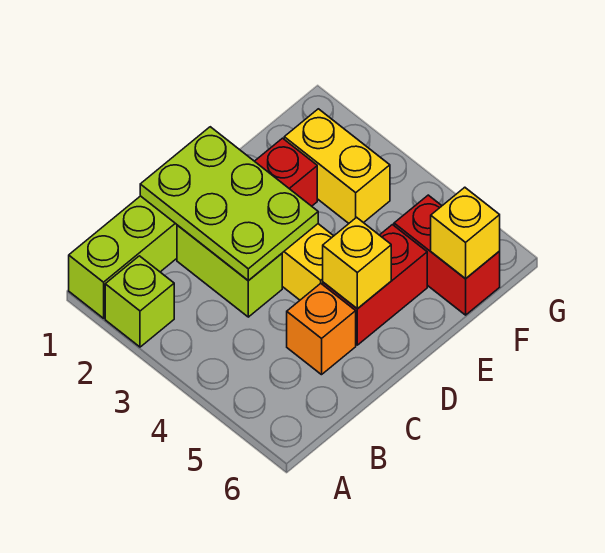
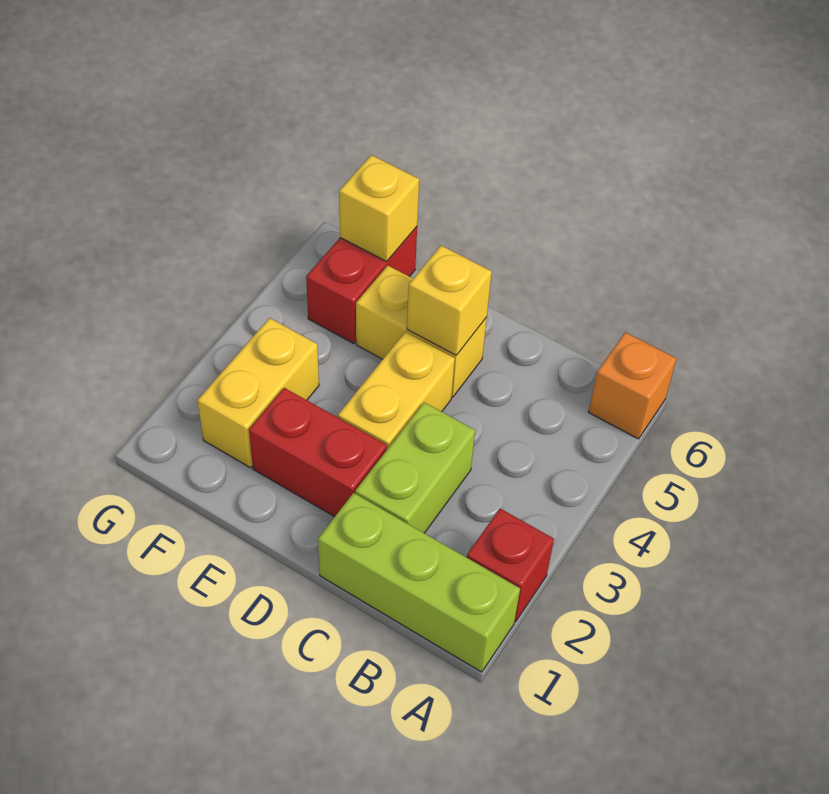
lime brick A2 level 1 -> red brick A2 level 1
lime plate C1:D3 level 2 -> none
orange brick C5 level 1 -> orange brick A6 level 1
red brick D5:E5 level 1 -> yellow brick D5:E5 level 1

